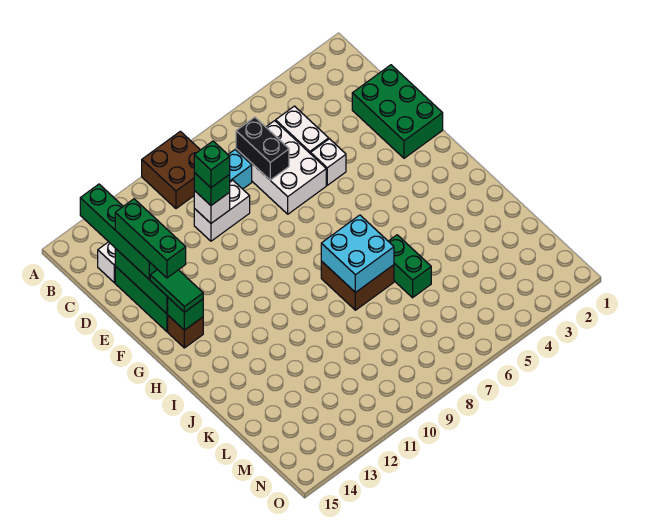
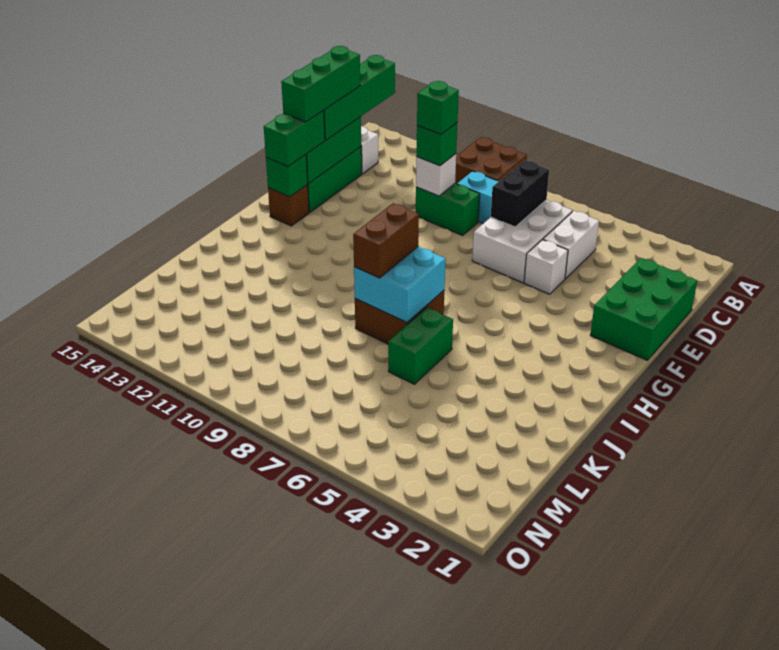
white brick D9:D10 level 1 -> green brick D9:D10 level 1
green tile F14:G14 level 3 -> green brick F14:G14 level 3
none -> brown brick I8:J8 level 3

